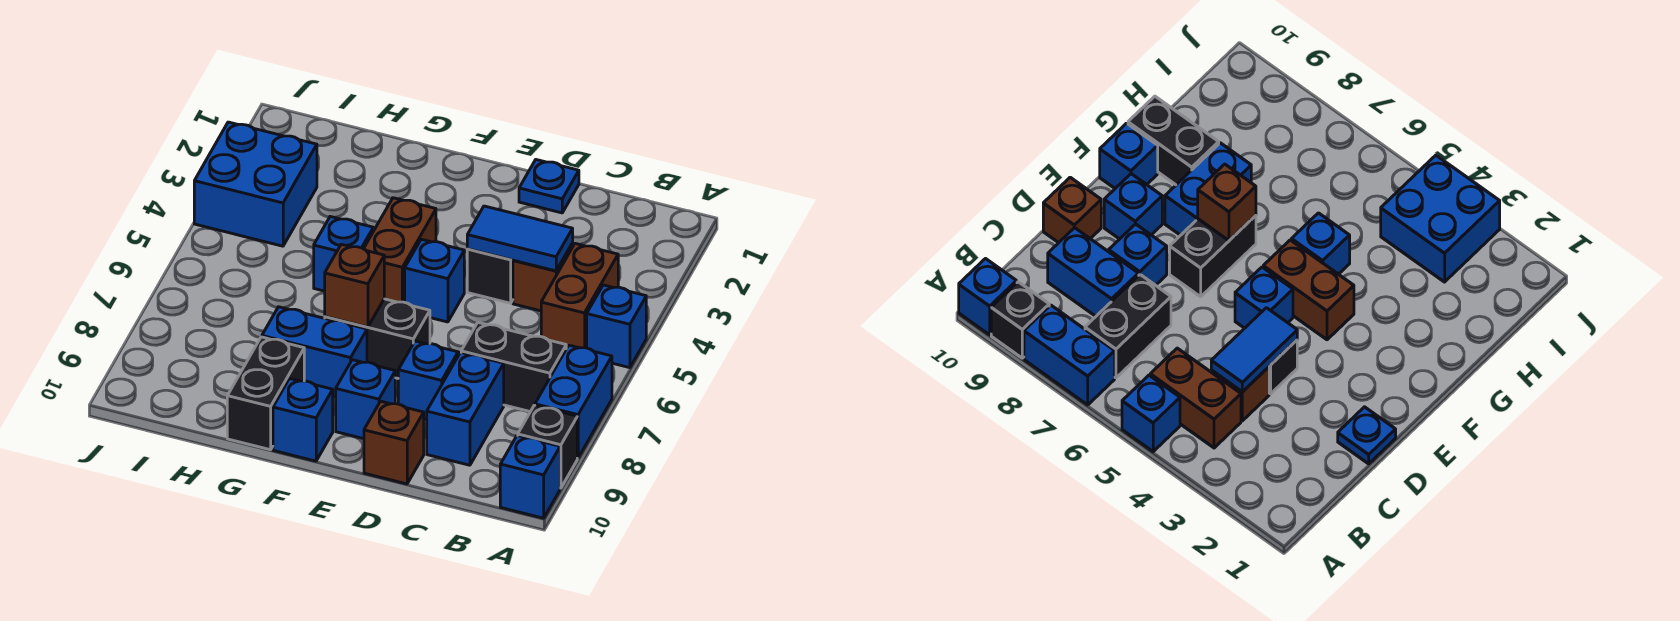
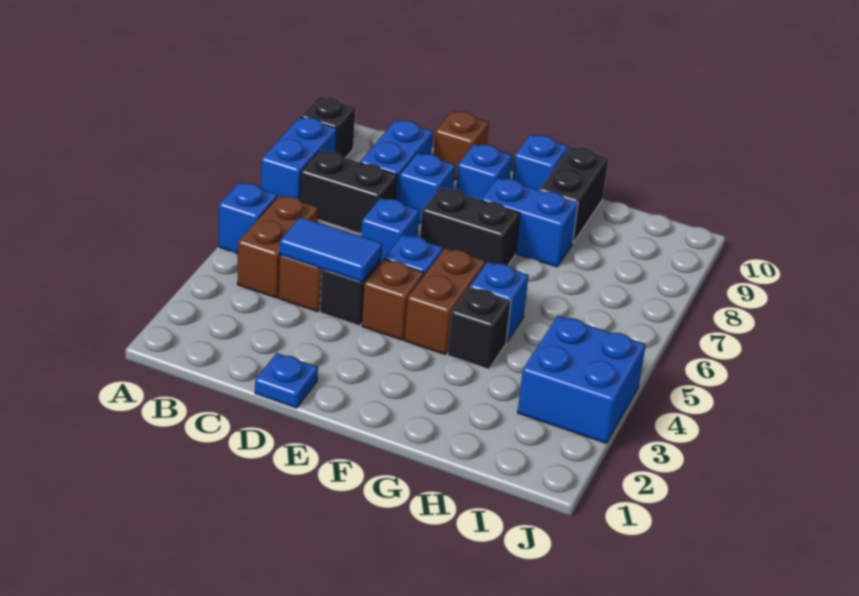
blue brick A10 level 1 -> blue brick D6 level 1
brown brick F7 level 2 -> brown brick E4 level 1
none -> black brick G4 level 1

